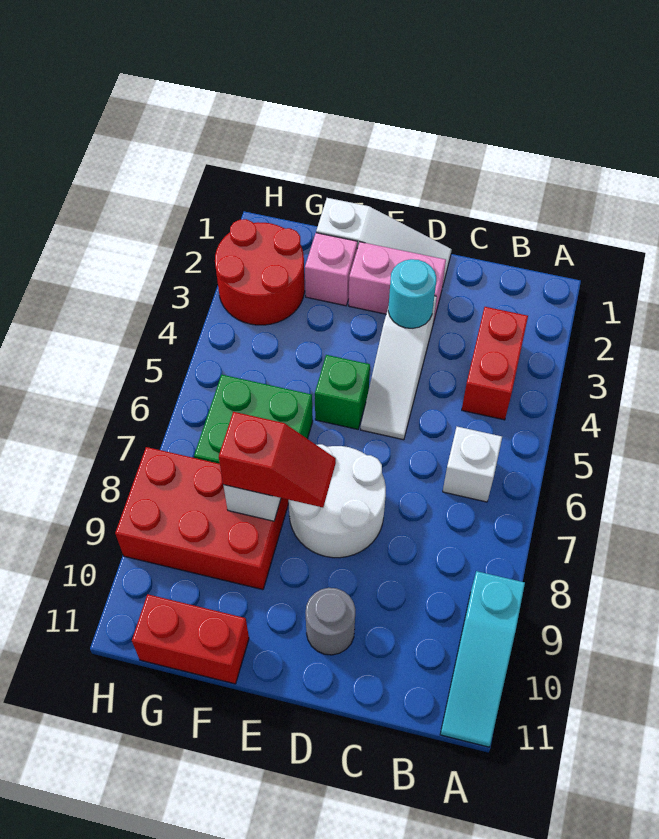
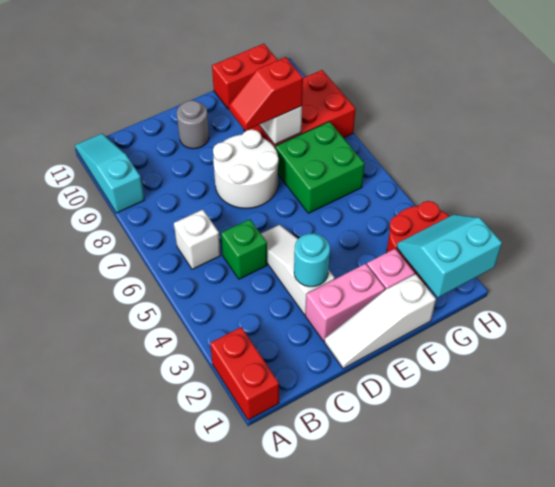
red brick B3:B4 level 1 -> red brick A1:A2 level 1
green brick E5 level 1 -> green brick C5 level 1
none -> cyan slope G1:H2 level 2 top 1

